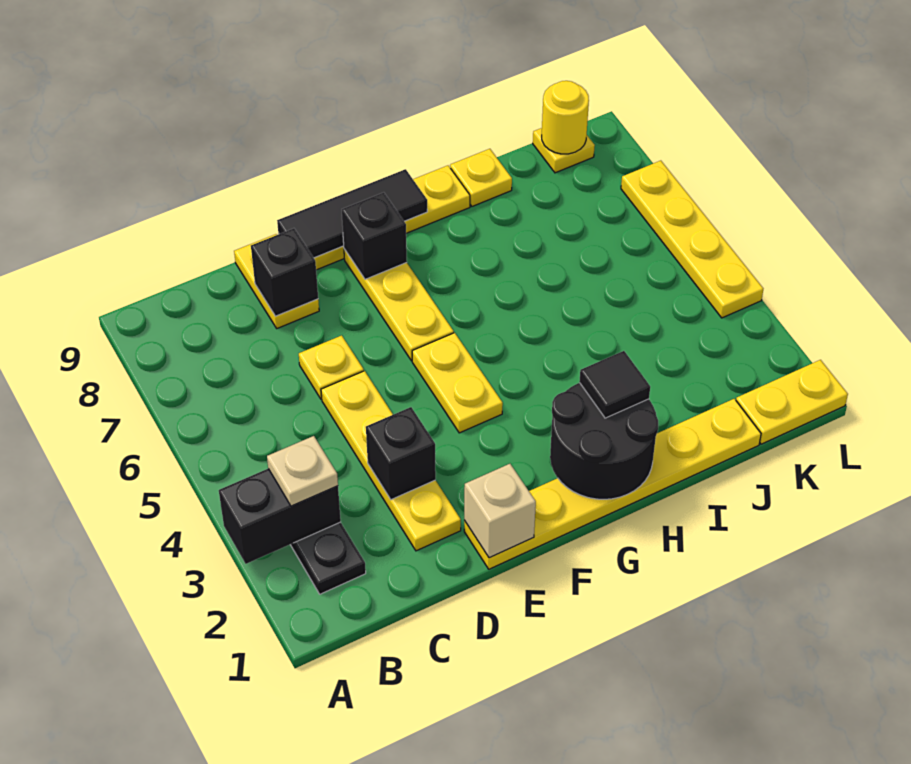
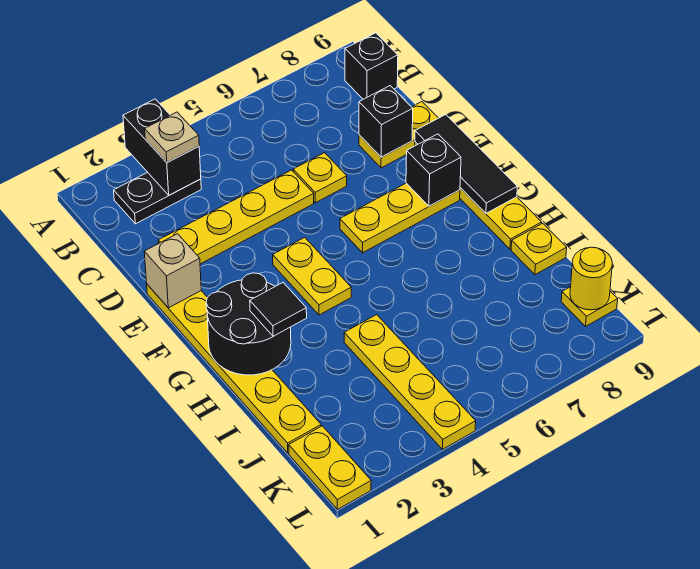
black brick D3 level 2 -> black brick B9 level 1
yellow plate F4:F5 level 1 -> yellow plate F4:G4 level 1
yellow plate L4:L7 level 1 -> yellow plate I4:L4 level 1

